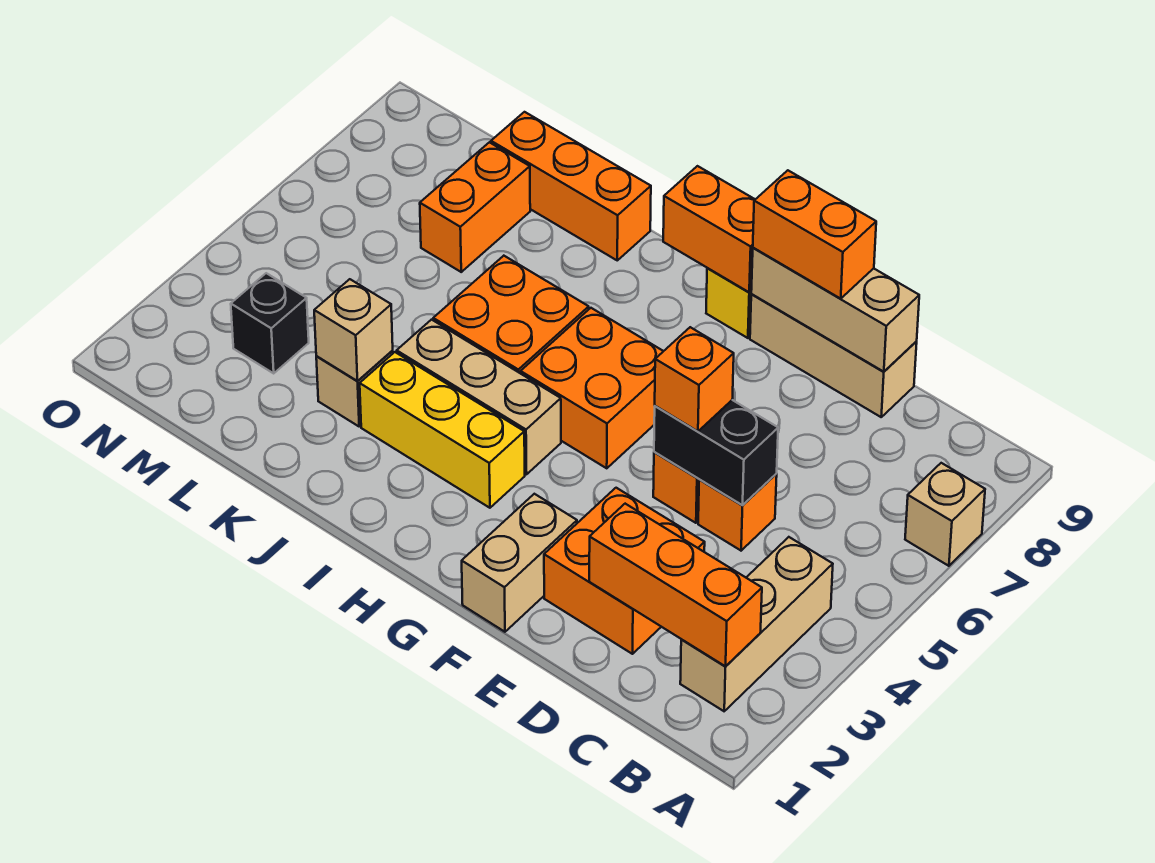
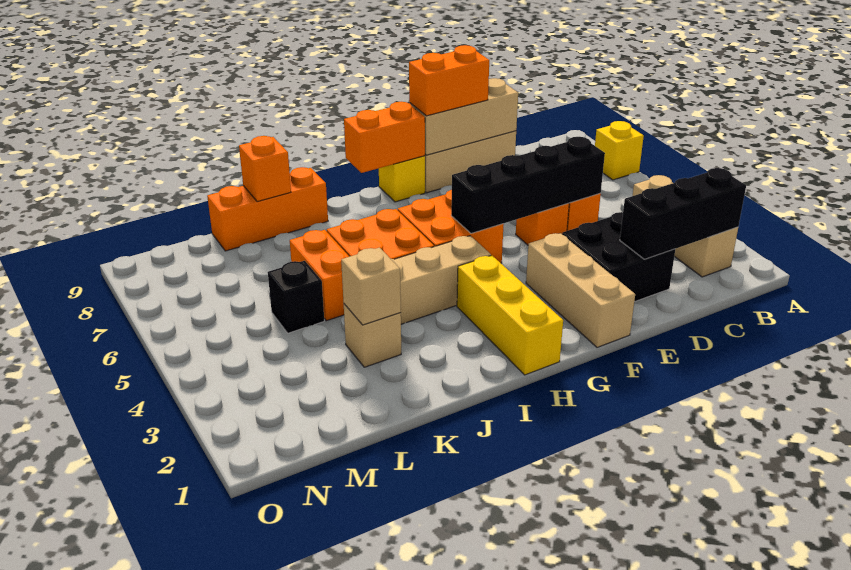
tan brick A7 level 1 -> yellow brick A7 level 1
orange brick B2:D2 level 2 -> black brick B2:D2 level 2
orange brick D2:E3 level 1 -> black brick D2:E3 level 1
black brick D5:E5 level 2 -> black brick D5:G5 level 2
orange brick E5 level 3 -> orange brick K9 level 2
tan brick F1:F2 level 1 -> tan brick F1:F3 level 1
yellow brick H3:J3 level 1 -> yellow brick H1:H3 level 1
orange brick L7:L8 level 1 -> orange brick K5:K6 level 1
black brick M3 level 1 -> black brick L5 level 1

